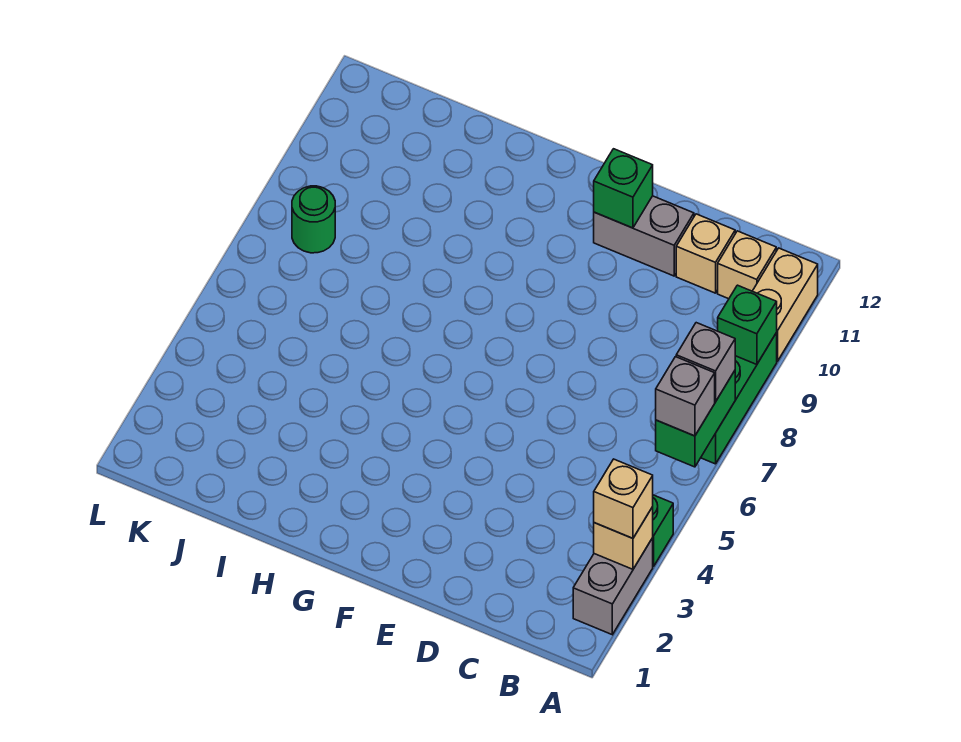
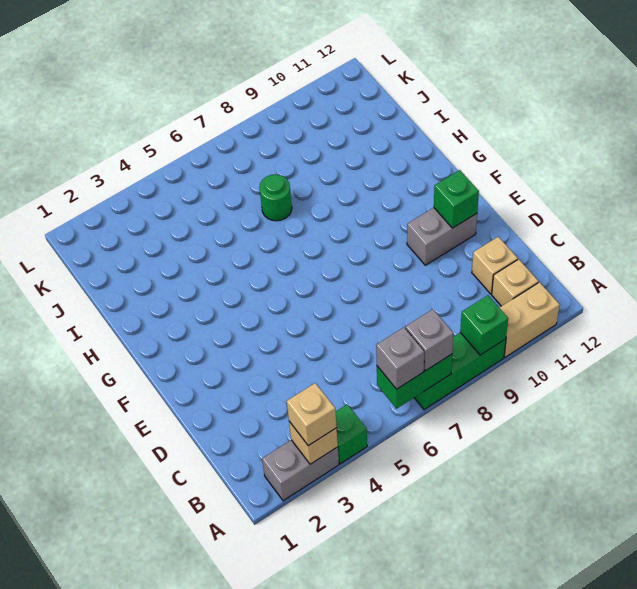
grey brick D11:E11 level 1 -> grey brick E10:E11 level 1
green round brick K8 level 1 -> green round brick I7 level 1

